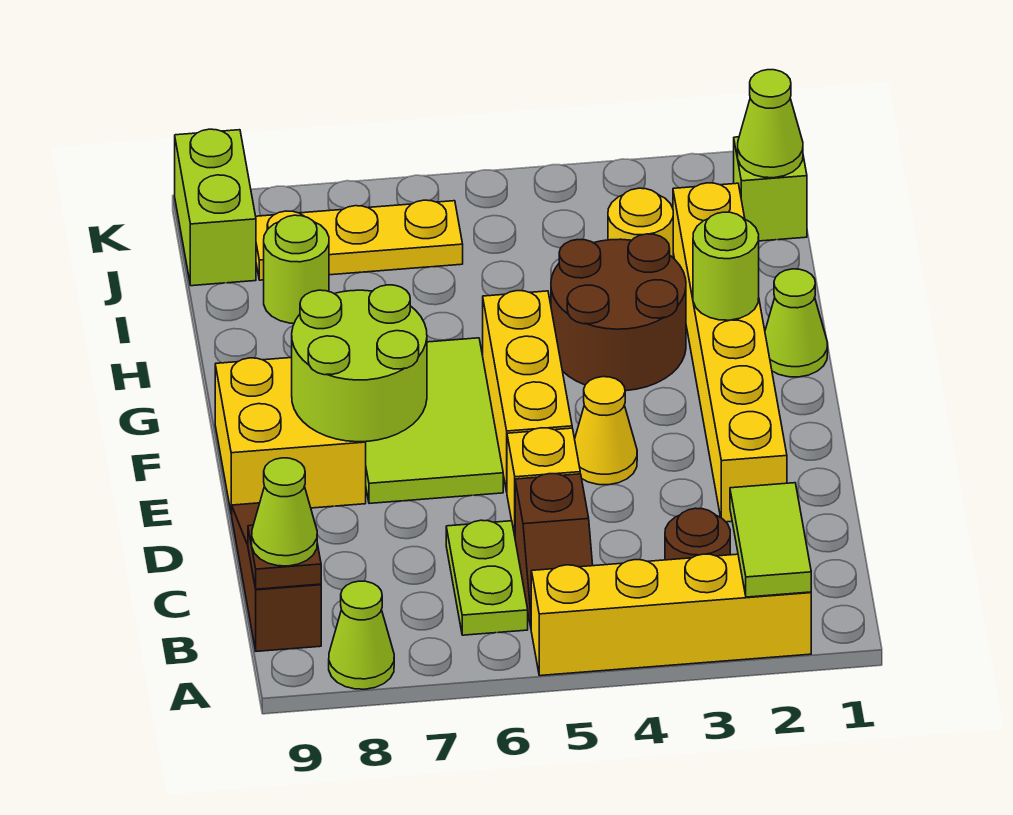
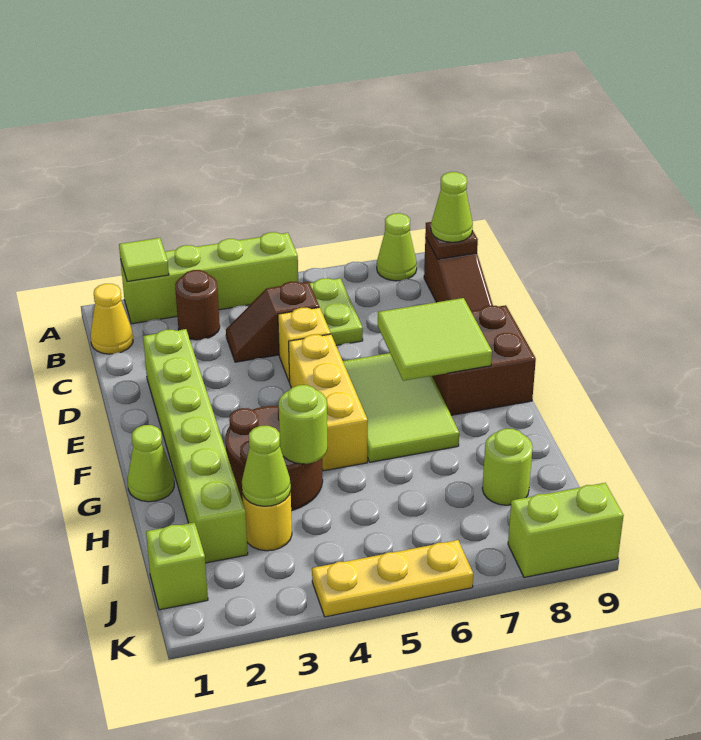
yellow brick A2:A5 level 1 -> lime brick A2:A5 level 1
lime tile A2:B2 level 2 -> lime tile A2 level 2
brown slope B5:C5 level 1 top C -> brown slope C4:C5 level 1 top 5
yellow brick D2:I2 level 1 -> lime brick D2:I2 level 1
yellow cone E4 level 1 -> yellow cone B1 level 1
lime round brick E7:F8 level 2 -> lime tile E7:F8 level 2
yellow brick E8:F9 level 1 -> brown brick E8:F9 level 1
lime round brick G2 level 2 -> lime round brick H4 level 2
lime cone J1 level 2 -> lime cone I3 level 2
yellow plate J6:J8 level 1 -> yellow plate K4:K6 level 1
lime brick J9:K9 level 1 -> lime brick K8:K9 level 1

